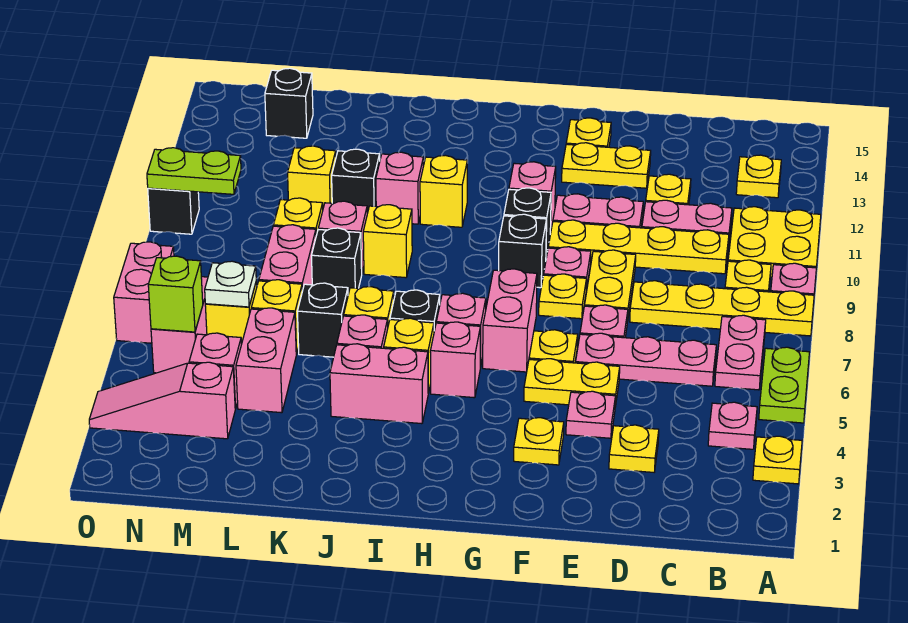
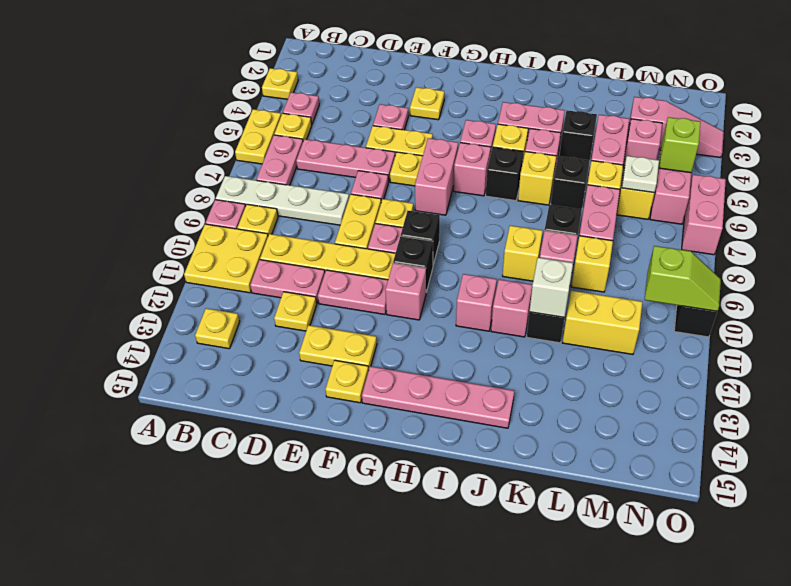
lime plate A5:A6 level 1 -> yellow plate A5:A6 level 1
yellow plate A8:D8 level 1 -> white plate A8:D8 level 1
yellow plate D3 level 1 -> yellow plate B5 level 1
none -> pink plate G14:J14 level 1
yellow brick I11 level 1 -> pink brick I11 level 1
none -> white brick K11 level 2
yellow brick L11 level 1 -> yellow brick L11:M11 level 1
black brick M14 level 1 -> black brick K4 level 1
lime plate N10:O10 level 2 -> lime slope N10:O10 level 2 top N

